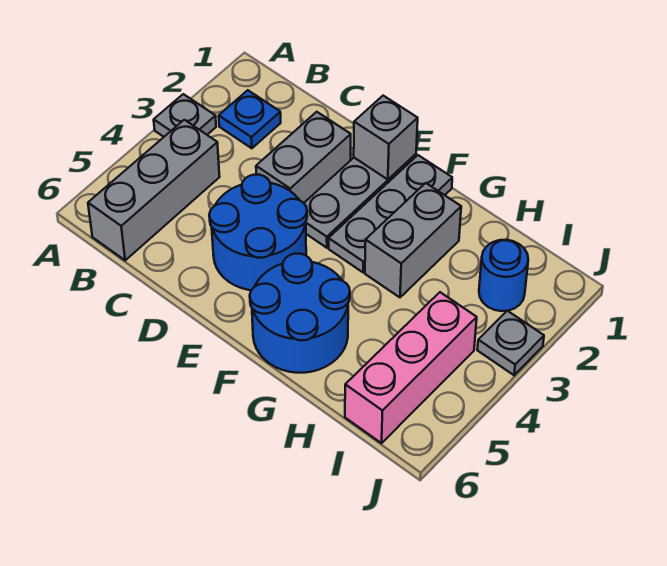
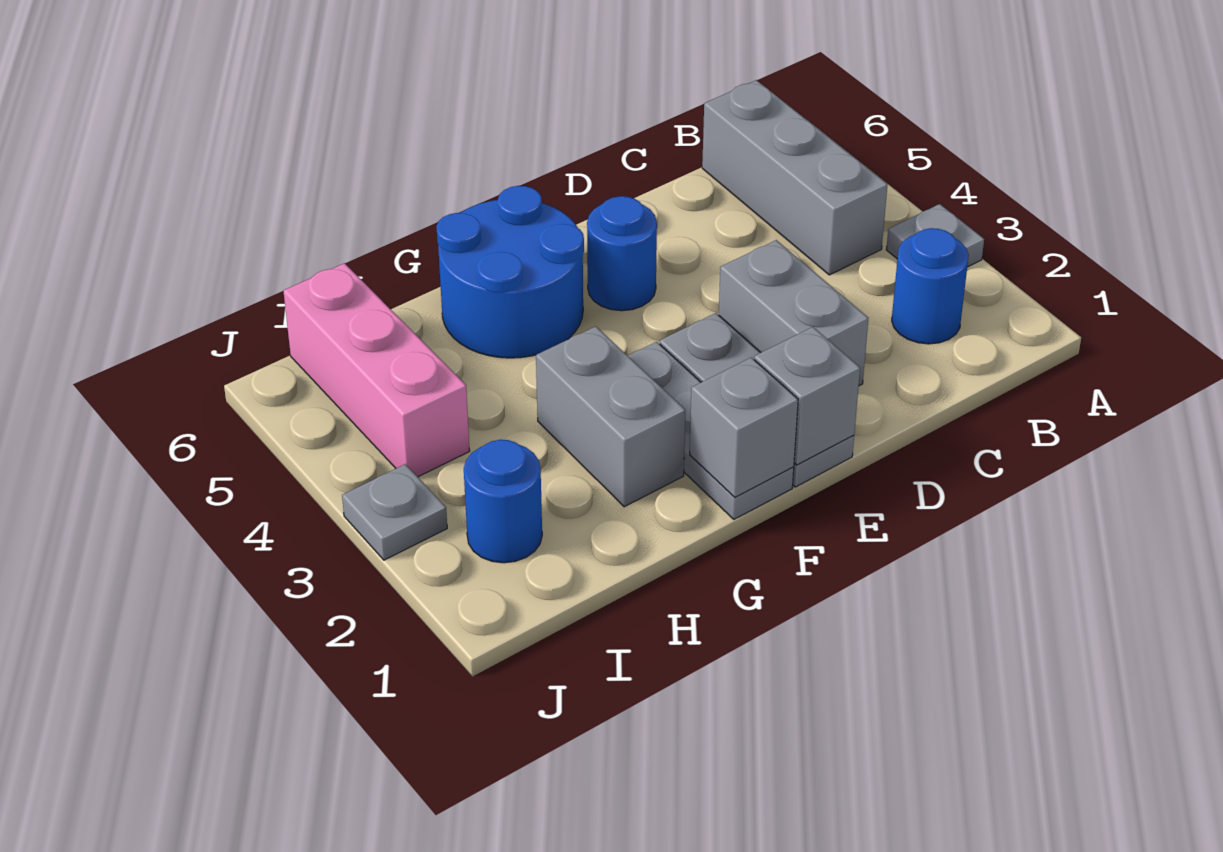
blue plate B2 level 1 -> blue round brick B2 level 1
blue round brick D4:E5 level 1 -> blue round brick E5 level 1
none -> grey brick F1 level 2

